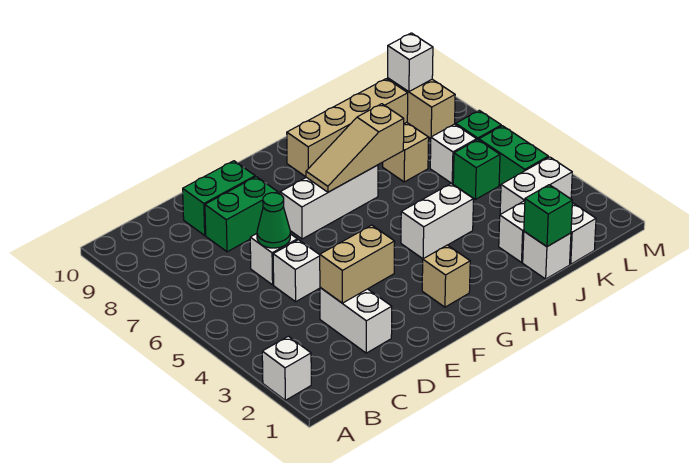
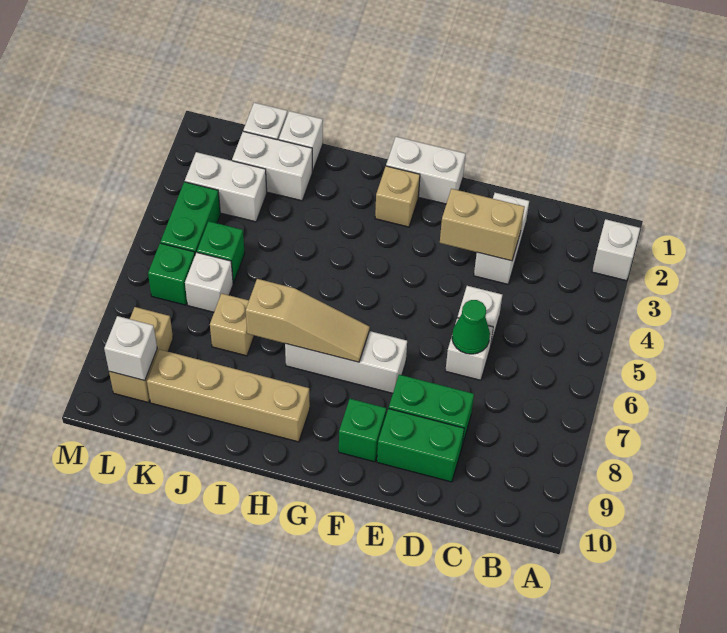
white brick H4:I4 level 1 -> white brick F1:G1 level 1
green brick J1 level 2 -> green brick F9 level 1

